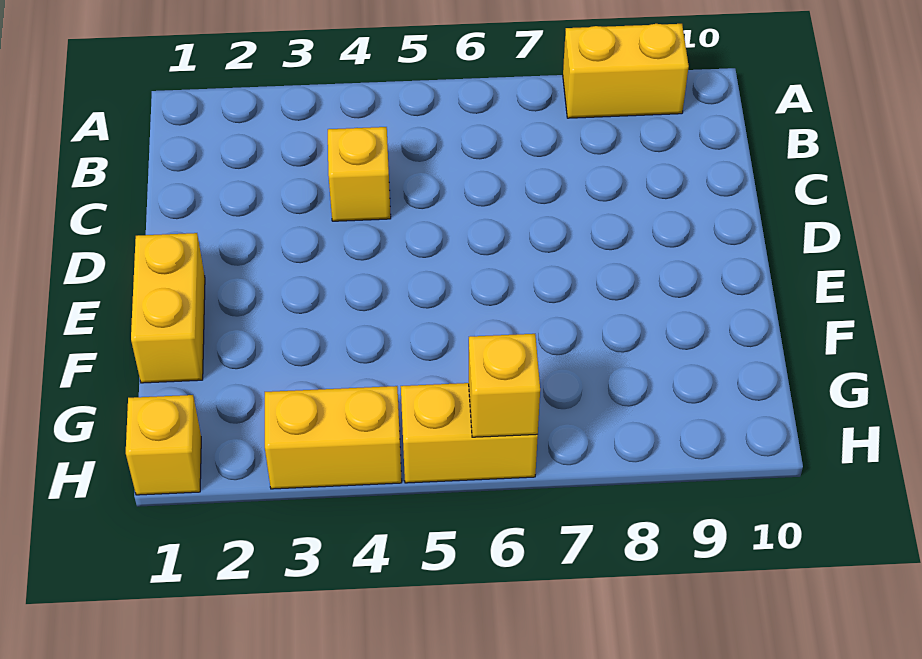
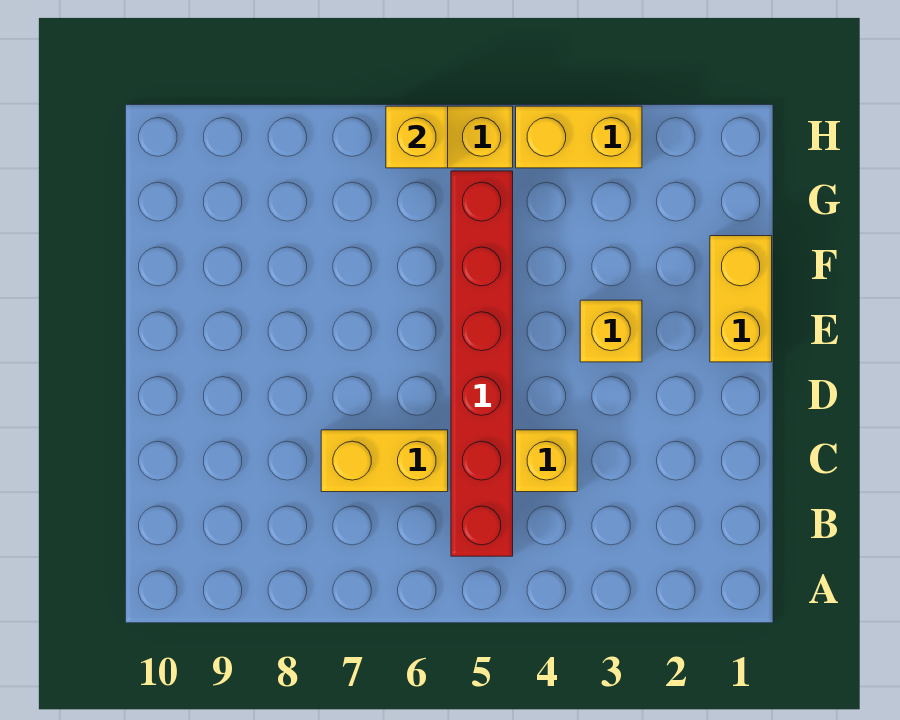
yellow brick A8:A9 level 1 -> yellow brick C6:C7 level 1
none -> red brick B5:G5 level 1
yellow brick H1 level 1 -> yellow brick E3 level 1

